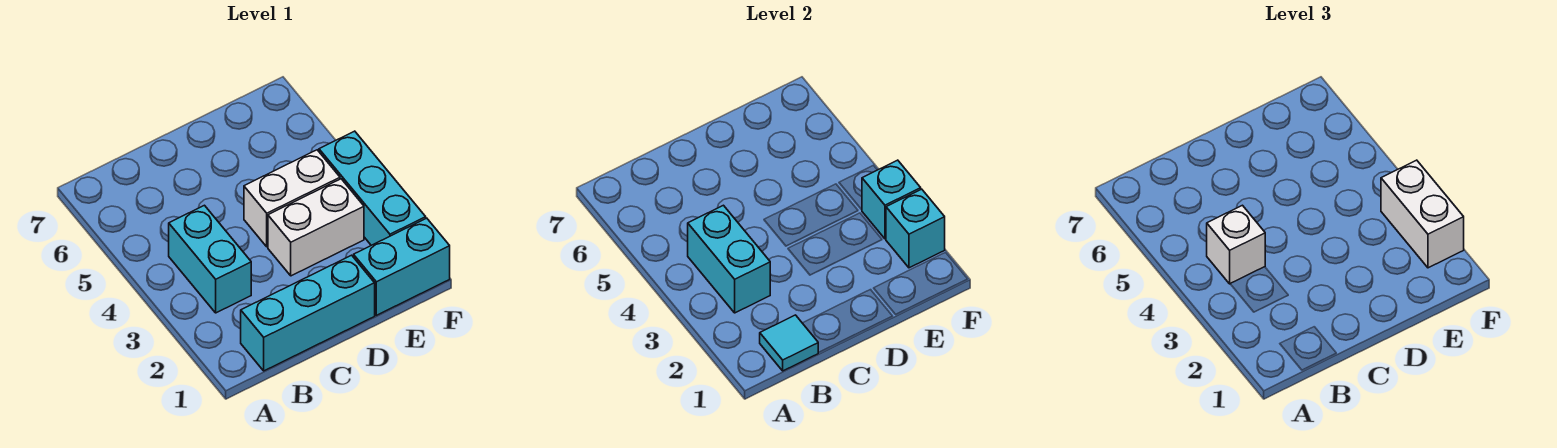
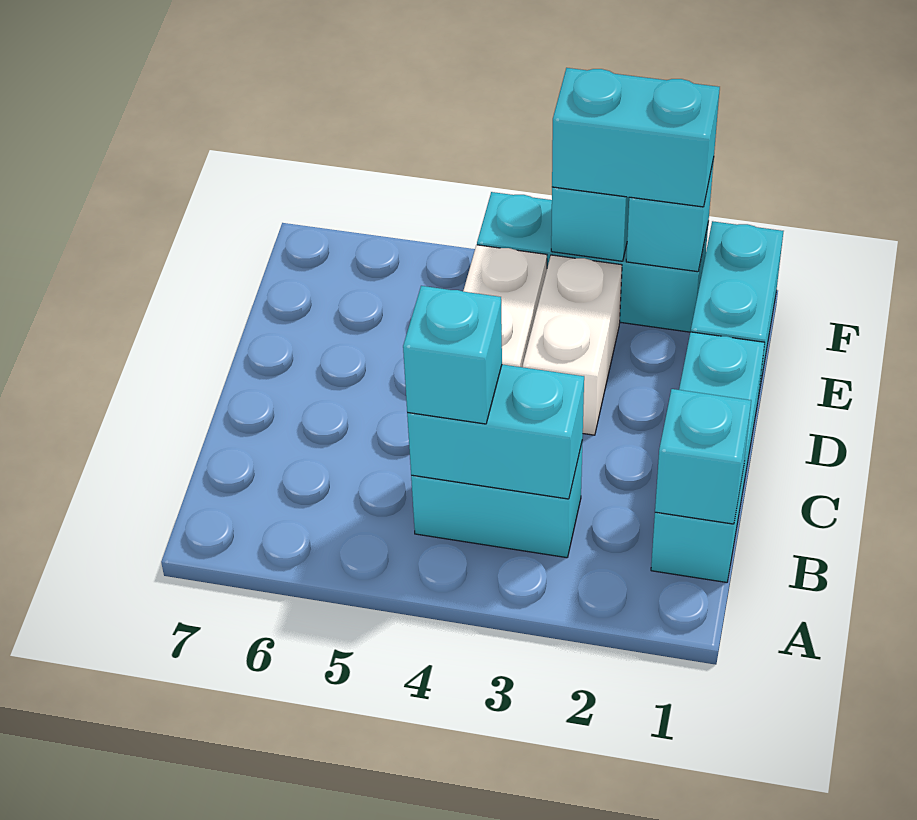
cyan tile B1 level 2 -> cyan brick B1 level 2
white brick B4 level 3 -> cyan brick B4 level 3
white brick F2:F3 level 3 -> cyan brick F2:F3 level 3

